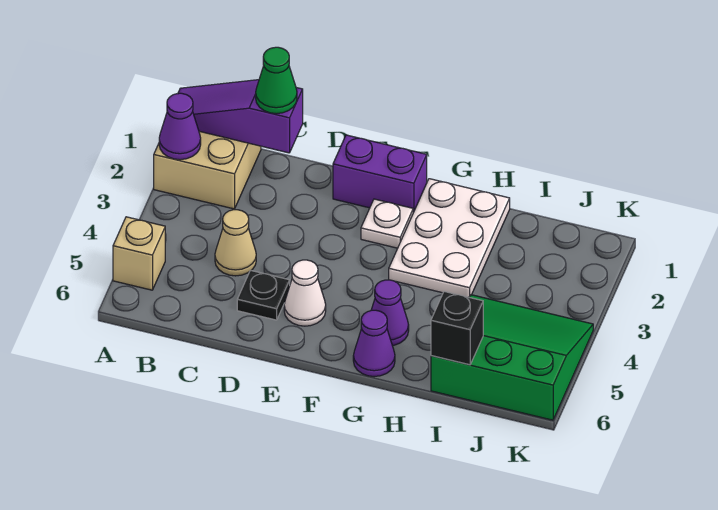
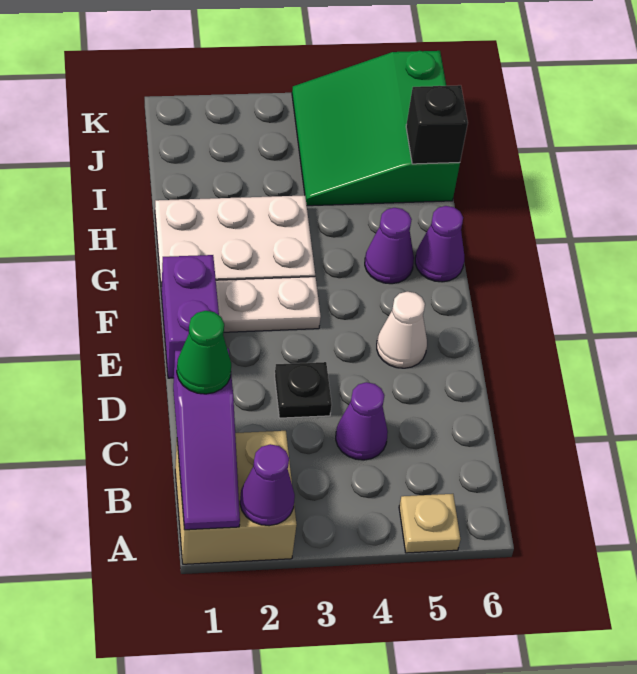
tan brick A5 level 1 -> tan plate A5 level 1
tan cone C4 level 1 -> purple cone C4 level 1
black plate D5 level 1 -> black plate D3 level 1
white plate F2 level 1 -> white plate F2:F3 level 1

